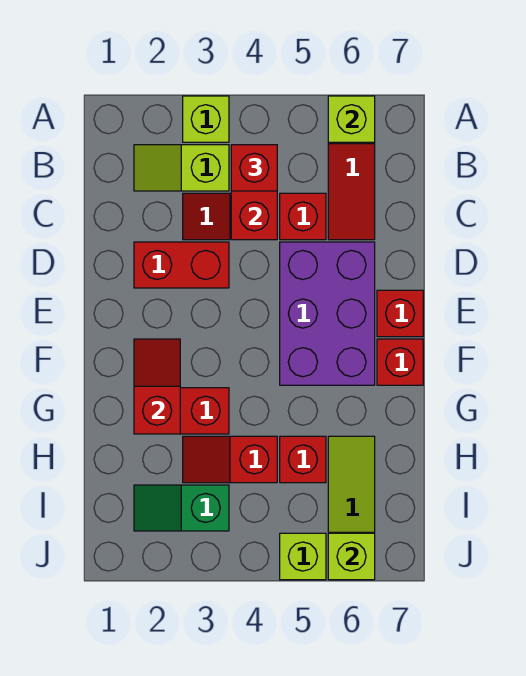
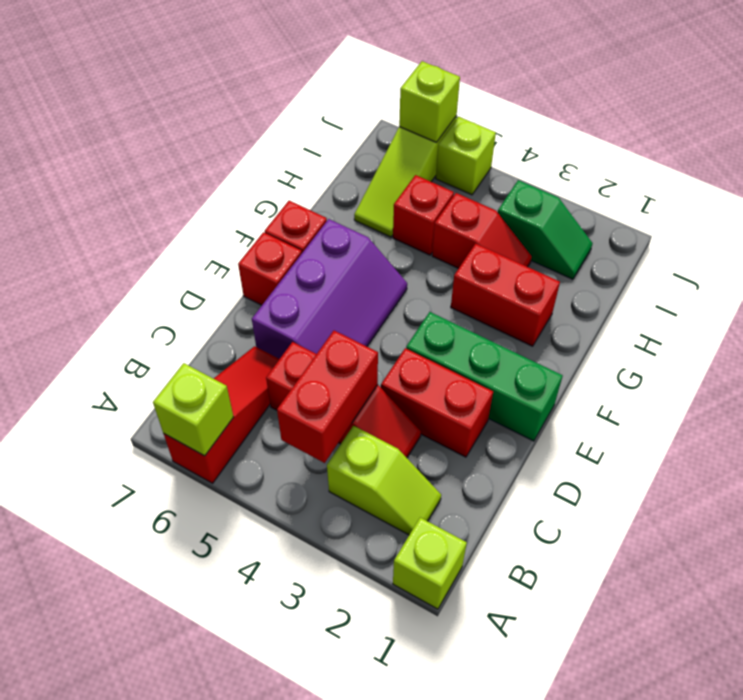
lime brick A3 level 1 -> lime brick A1 level 1
red brick B4 level 3 -> none
purple brick D5:F6 level 1 -> purple slope D5:F6 level 1 top 6
none -> green brick E1:E3 level 1
red slope F2:G2 level 2 top G -> none

